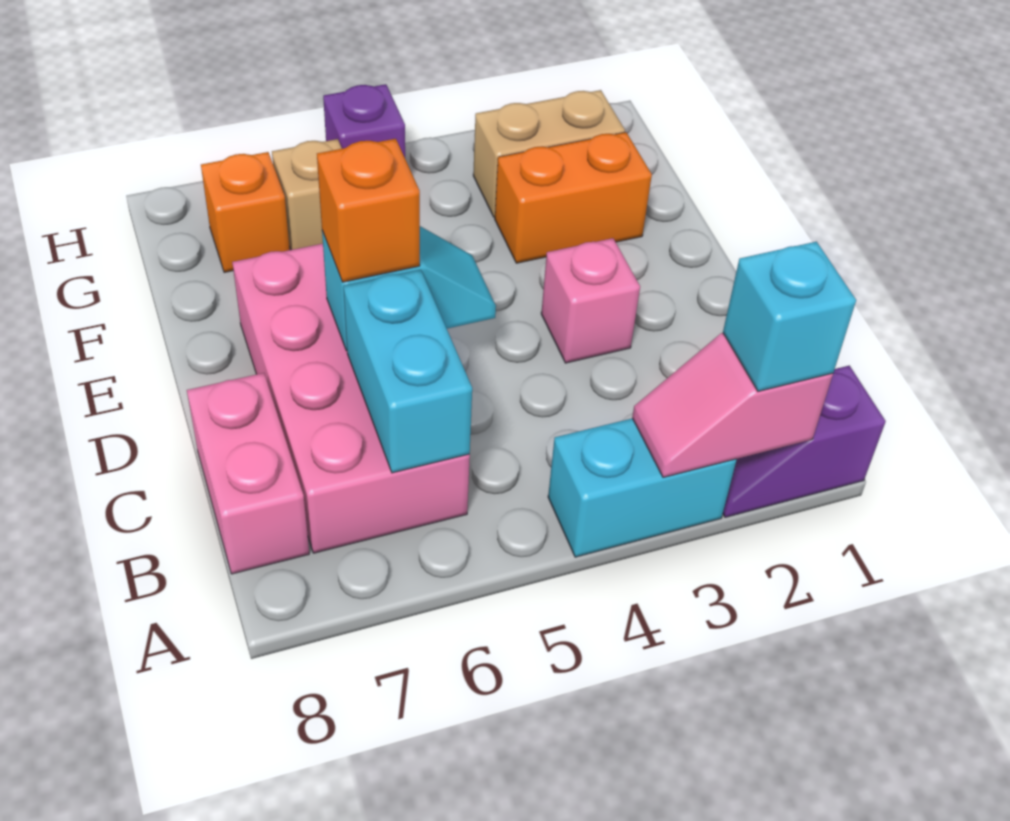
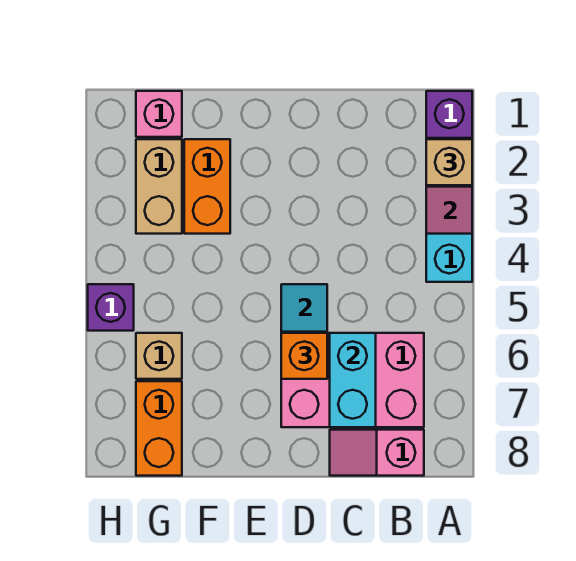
cyan brick A2 level 3 -> tan brick A2 level 3
pink brick B6:E7 level 1 -> pink brick B6:D7 level 1
cyan brick B6:C6 level 2 -> cyan brick C6:C7 level 2
pink brick B8:C8 level 1 -> pink slope B8:C8 level 1 top B
pink brick D3 level 1 -> pink brick G1 level 1
orange brick G7 level 1 -> orange brick G7:G8 level 1

